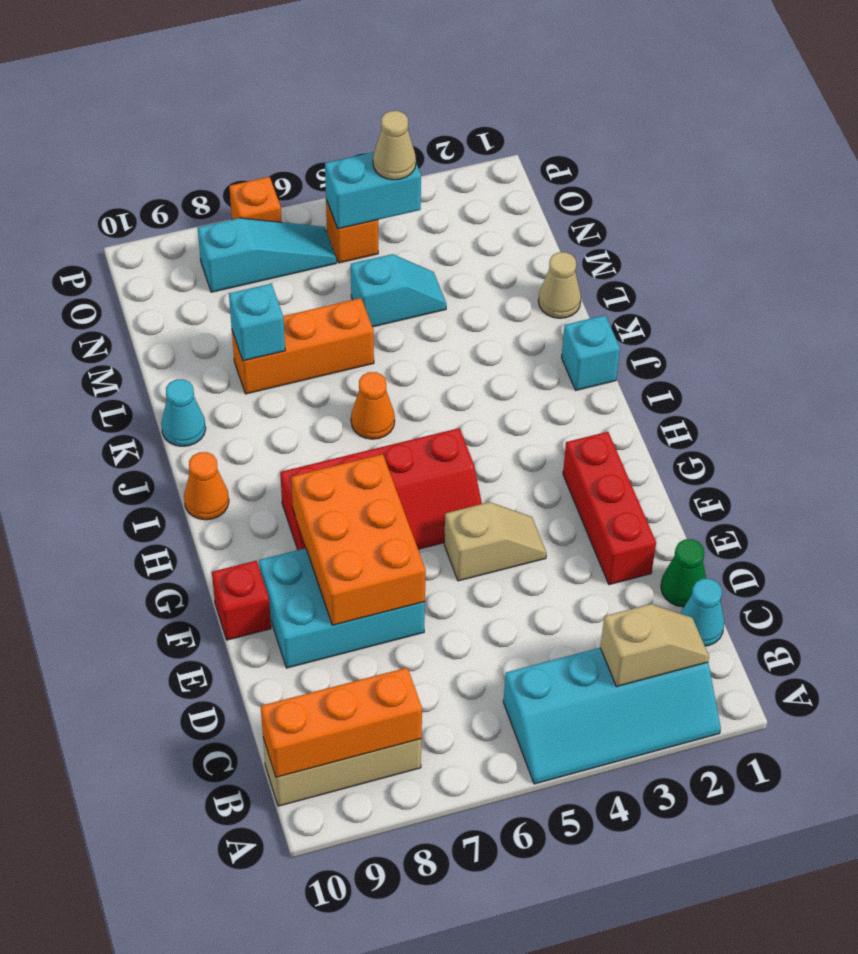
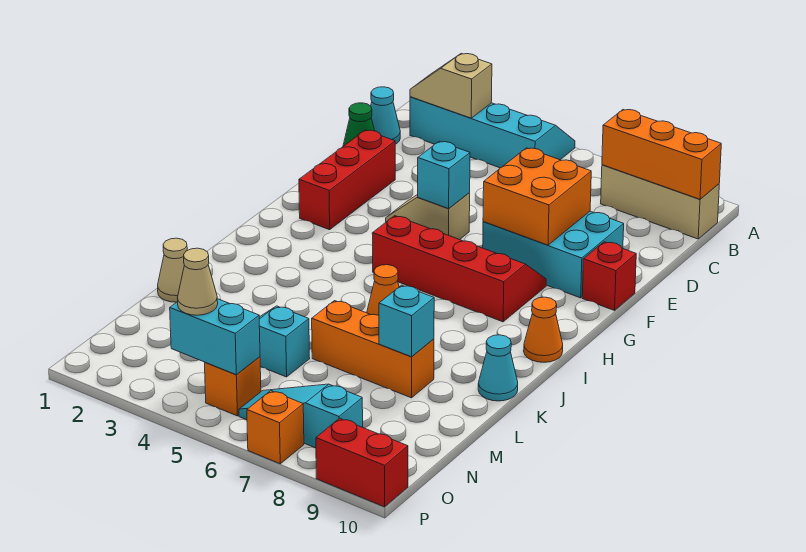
orange brick E7:G8 level 2 -> orange brick E7:F8 level 2
cyan brick J1 level 1 -> cyan brick F5 level 2
none -> red brick P9:P10 level 1

